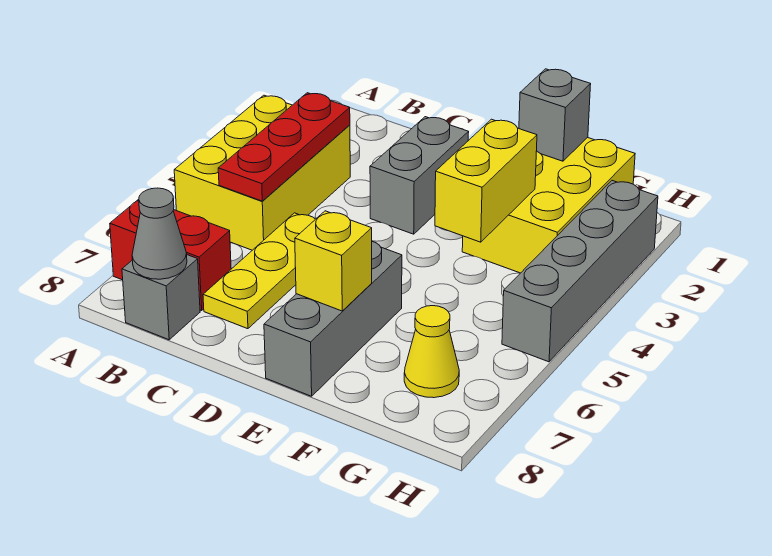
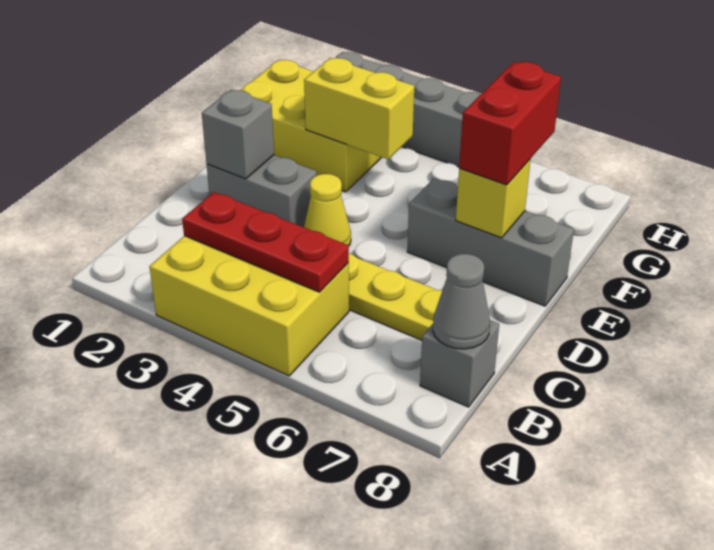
red brick A7:B7 level 1 -> red brick E7:F7 level 3
grey brick F1 level 2 -> grey brick D2 level 2
yellow cone G7 level 1 -> yellow cone D4 level 1

